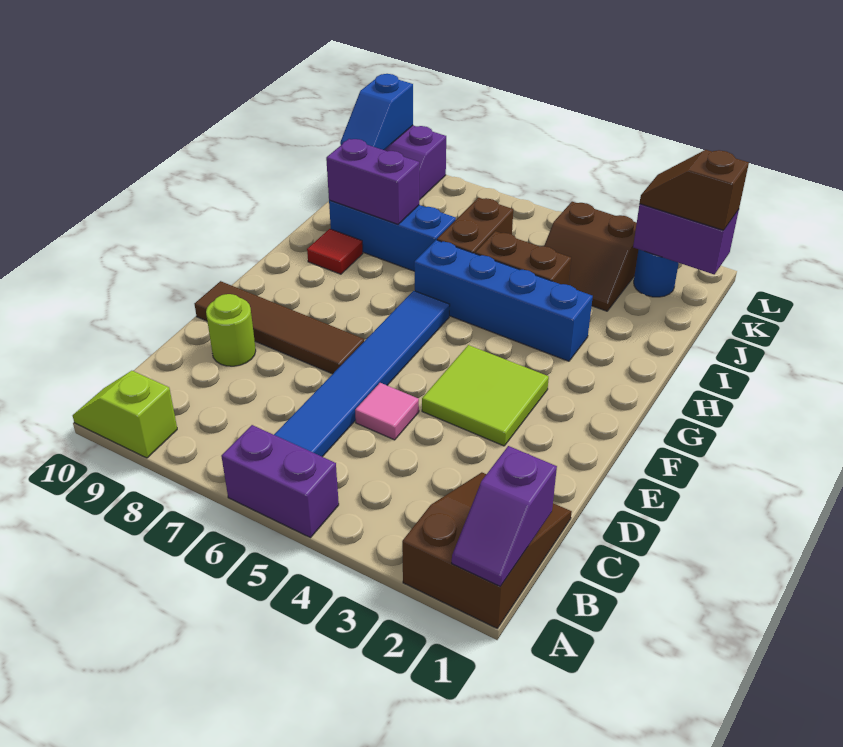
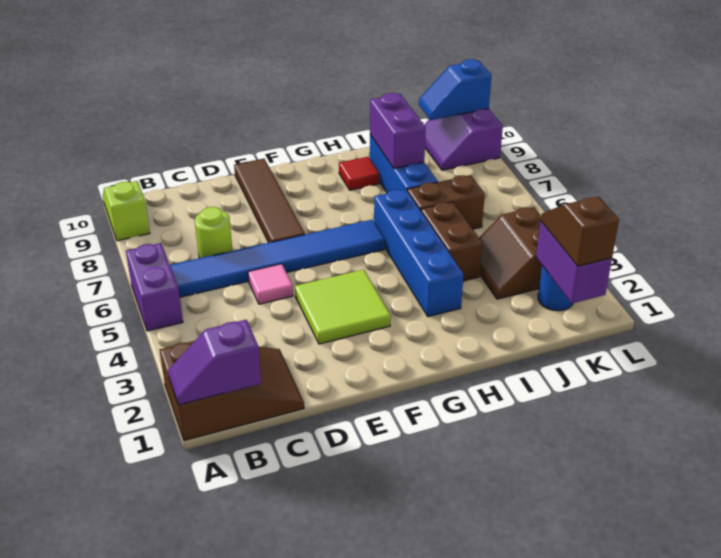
lime round brick D9 level 1 -> lime round brick C7 level 1

